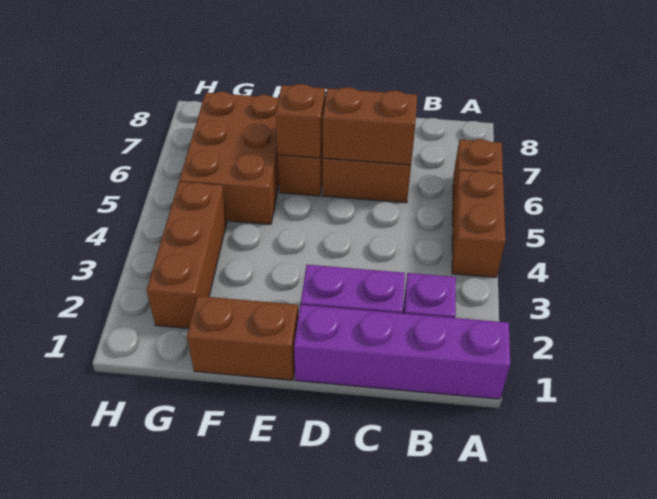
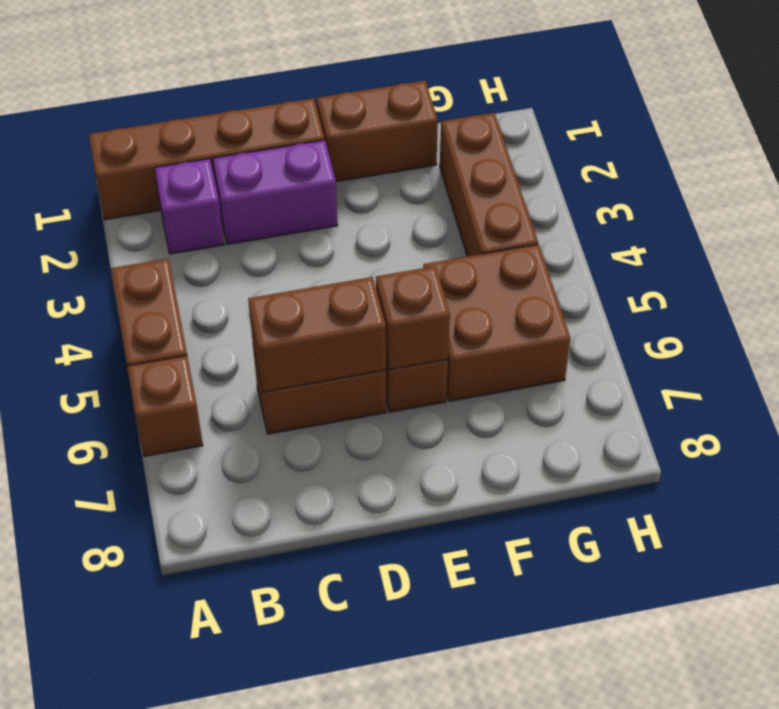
purple brick A1:D1 level 1 -> brown brick A1:D1 level 1
brown brick F5:G7 level 1 -> brown brick F5:G6 level 1

